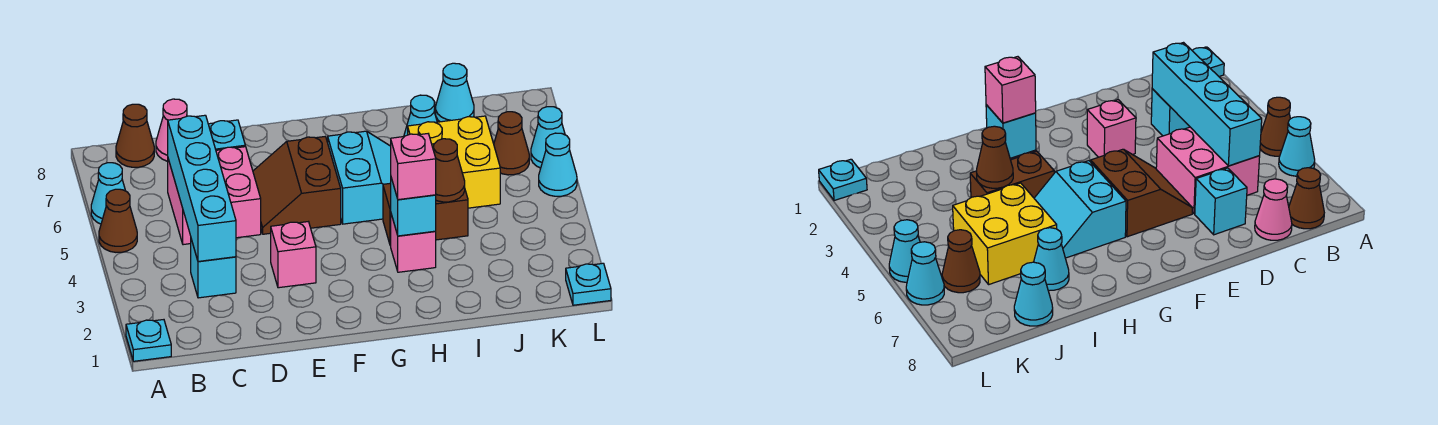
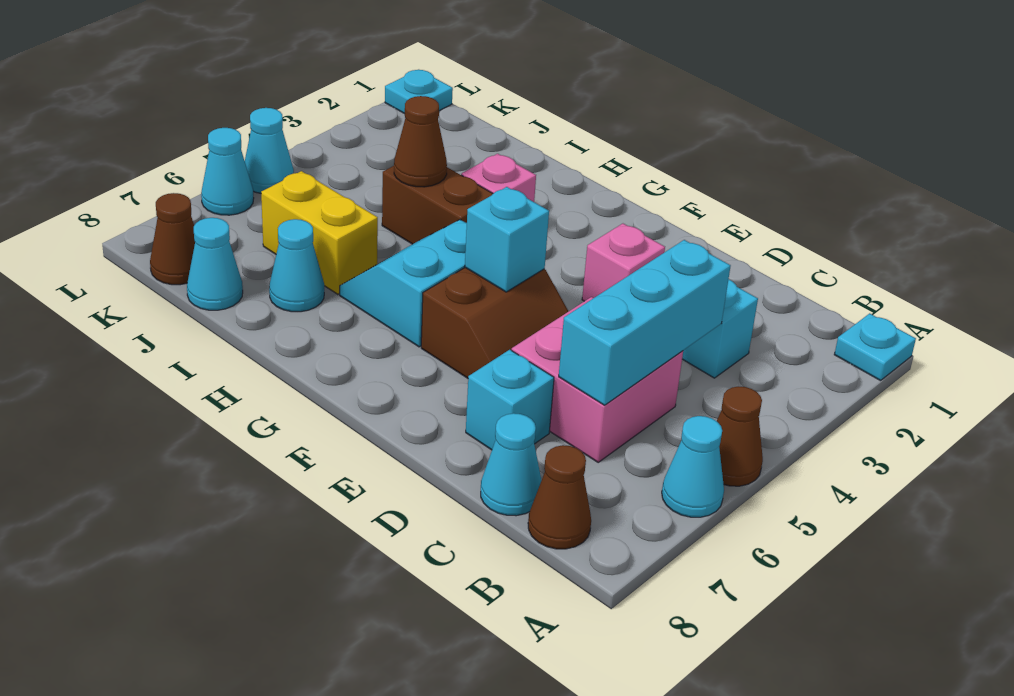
cyan brick C3:C6 level 2 -> cyan brick C4:C6 level 2
pink cone C8 level 1 -> cyan cone C8 level 1
cyan brick H3 level 2 -> cyan brick F5 level 2
pink brick H3 level 3 -> none
yellow brick I5:J6 level 1 -> yellow brick I6:J6 level 1
brown cone K6 level 1 -> brown cone K8 level 1

